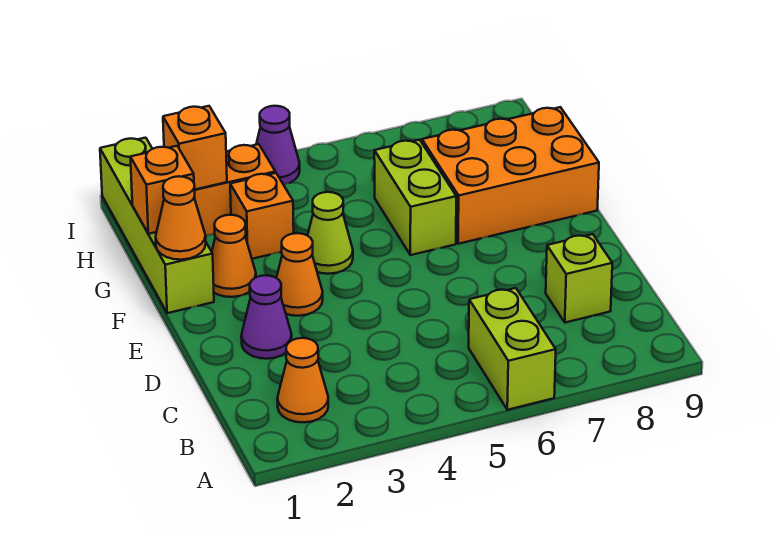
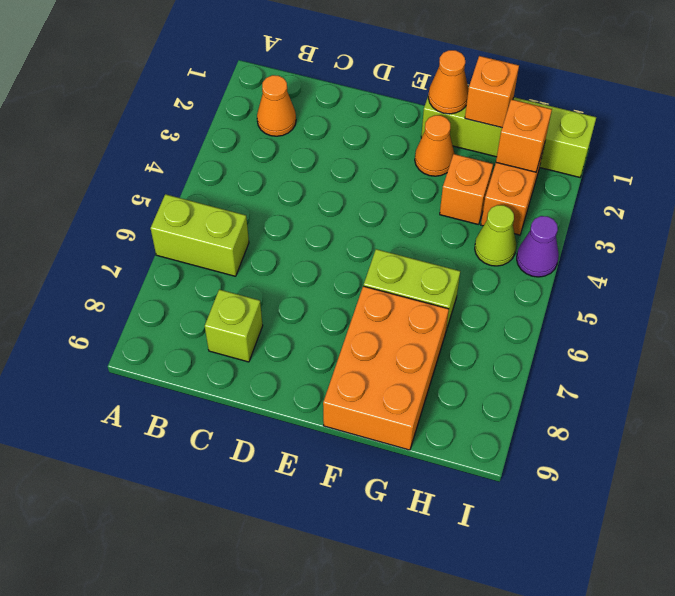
purple cone D2 level 1 -> none
orange cone E3 level 1 -> none
lime cone F4 level 1 -> lime cone H4 level 1

